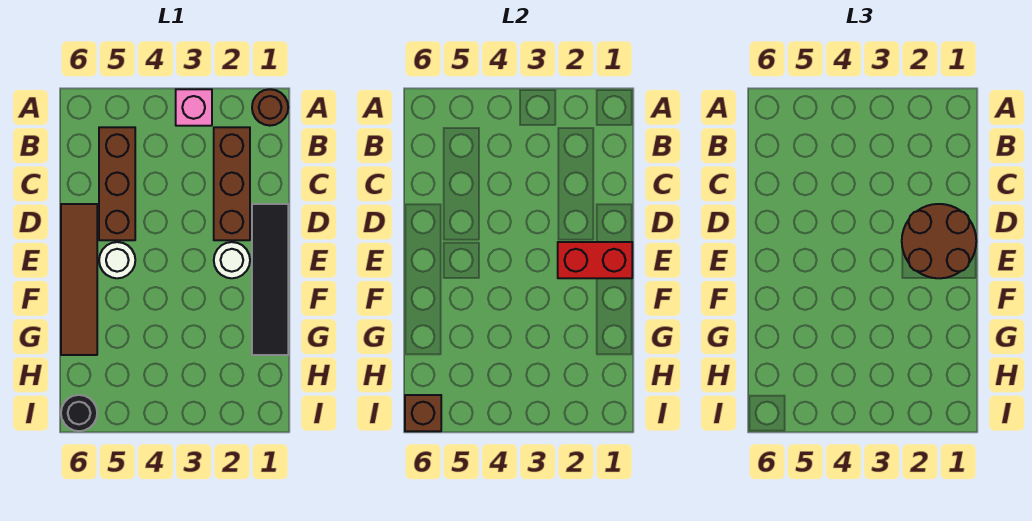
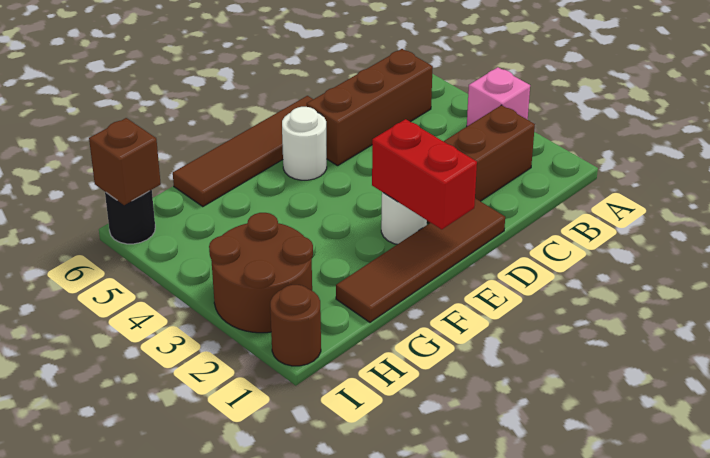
brown round brick A1 level 1 -> brown round brick I1 level 1
black tile D1:G1 level 1 -> brown tile D1:G1 level 1
brown round brick D1:E2 level 3 -> brown round brick H2:I3 level 1

